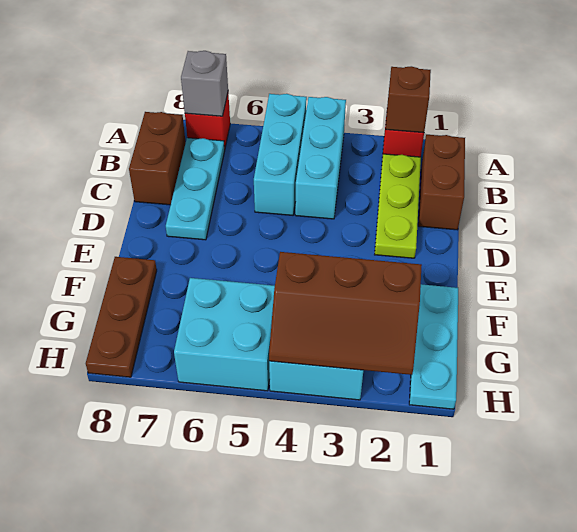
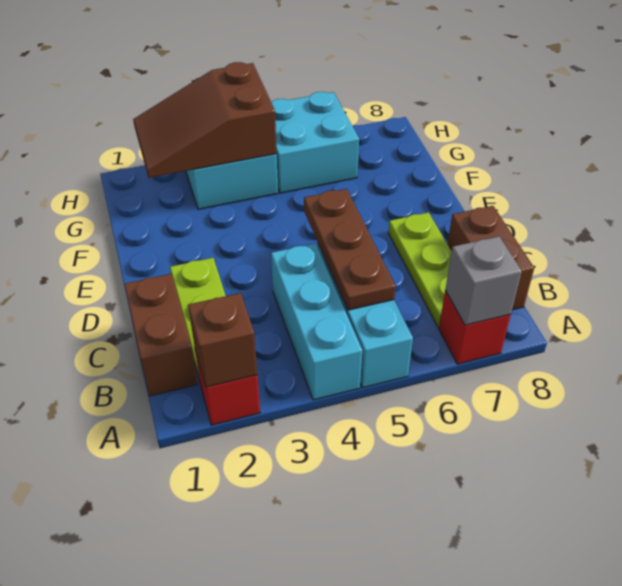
cyan plate B7:D7 level 1 -> lime plate B7:D7 level 1
cyan plate F1:H1 level 1 -> none
brown plate F8:H8 level 1 -> brown plate B5:D5 level 2
brown slope G2:H4 level 2 top G -> brown slope G2:H4 level 2 top 4

